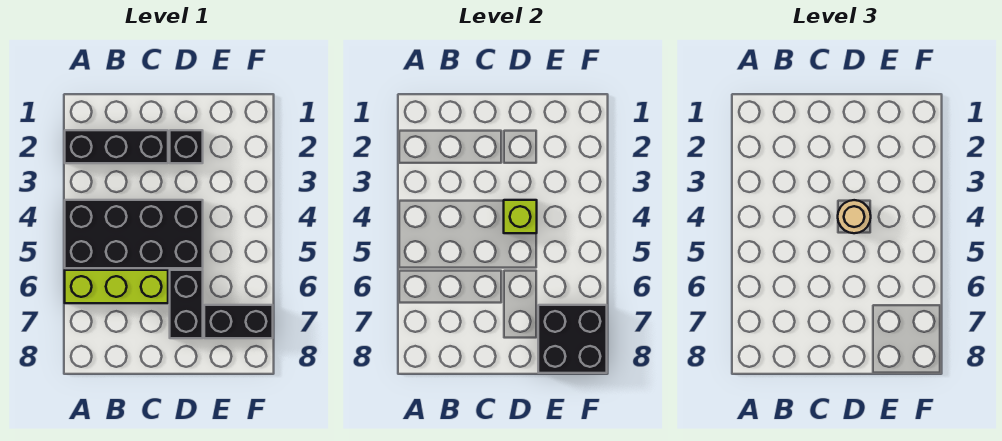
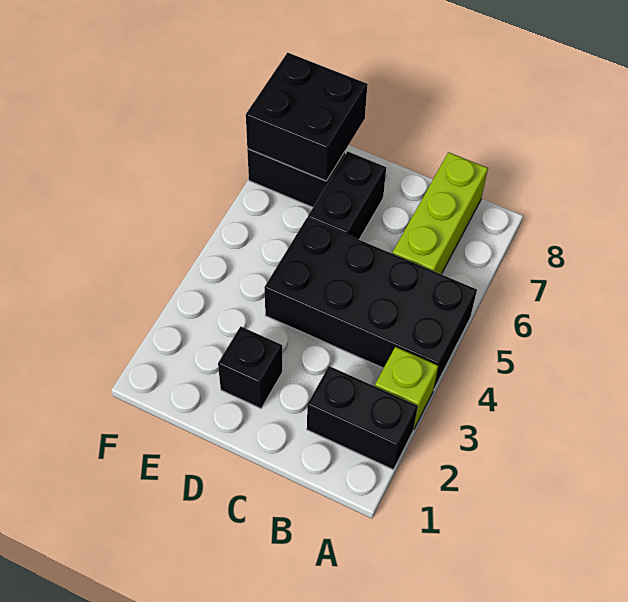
black brick A2:C2 level 1 -> black brick A2:B2 level 1
lime brick A6:C6 level 1 -> lime brick B6:B8 level 1
lime brick D4 level 2 -> lime brick A3 level 1
tan round brick D4 level 3 -> none

